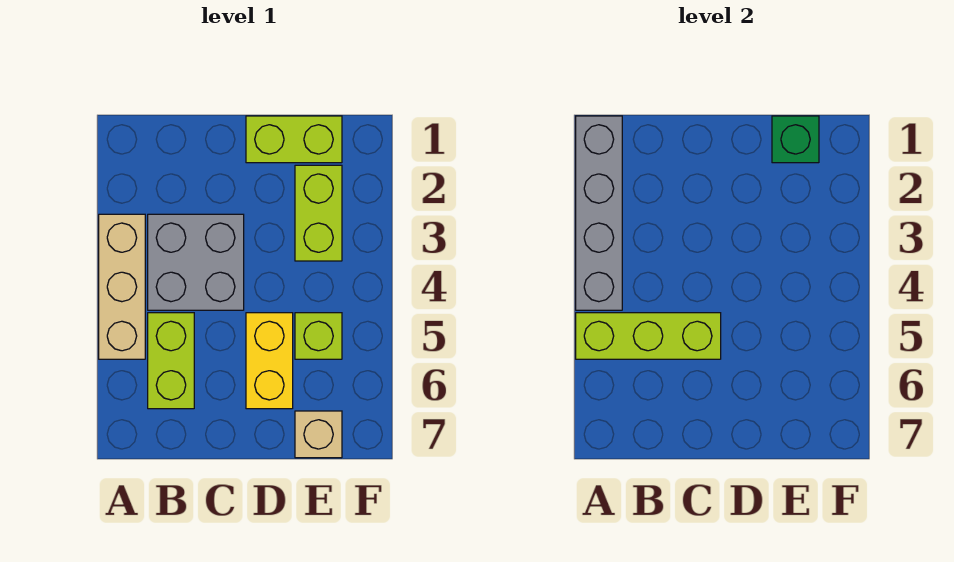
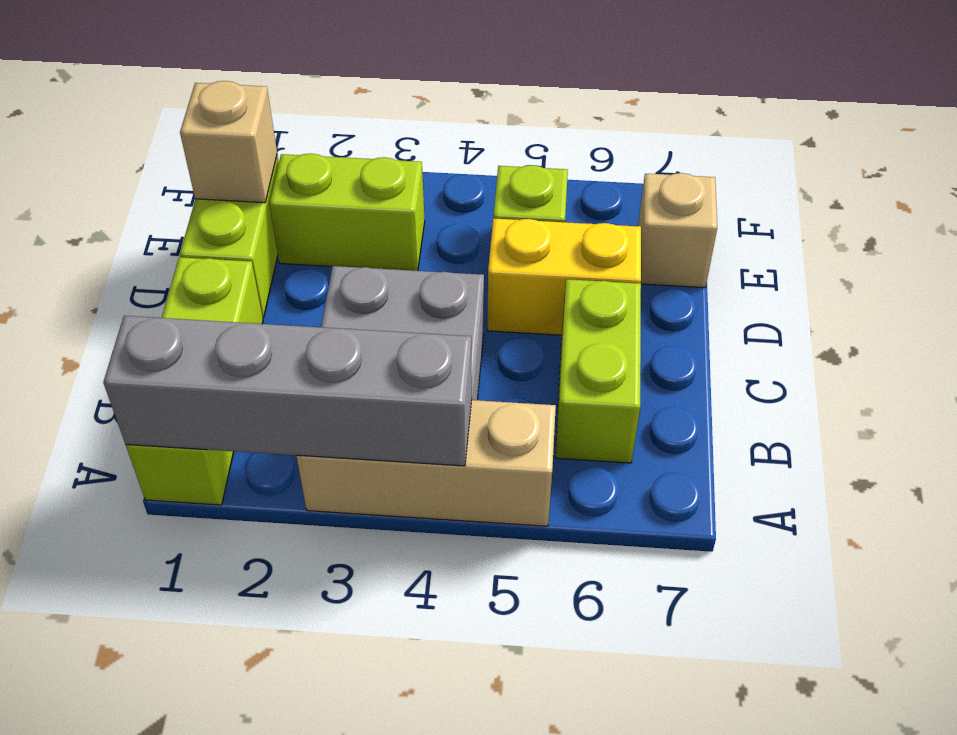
lime brick A5:C5 level 2 -> lime brick A1:C1 level 1
lime brick B5:B6 level 1 -> lime brick B6:C6 level 1
green brick E1 level 2 -> tan brick E1 level 2

